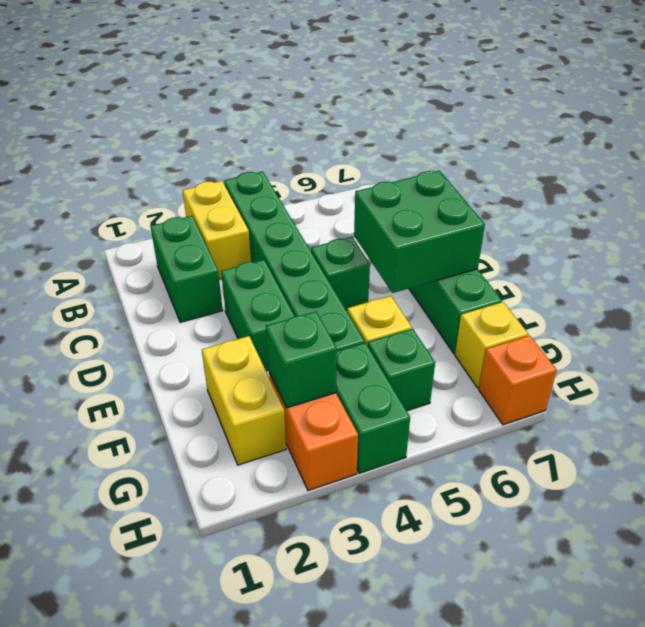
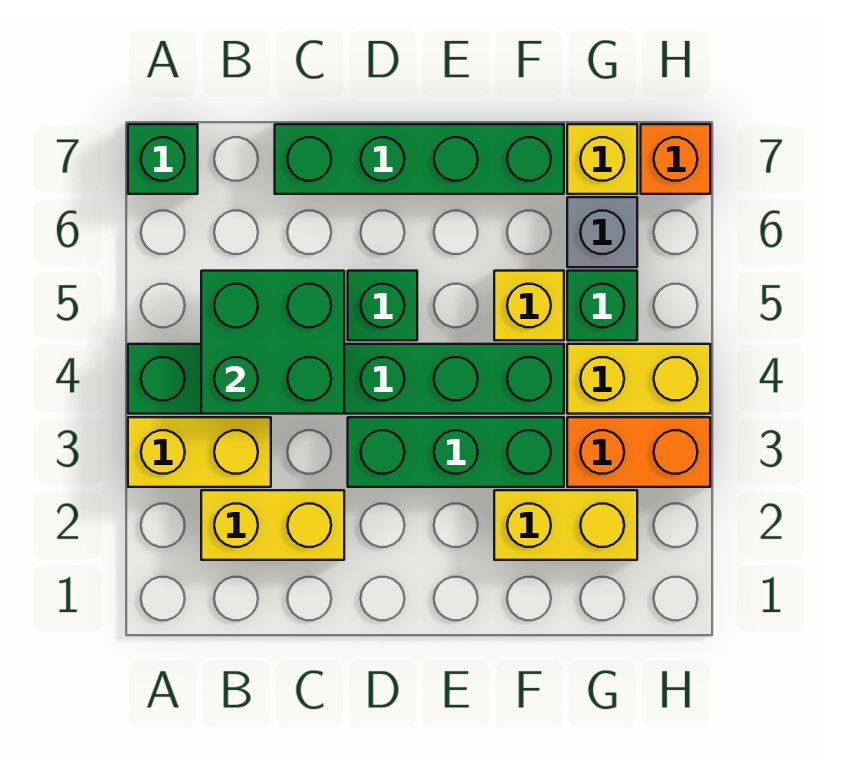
green brick B2:C2 level 1 -> yellow brick B2:C2 level 1
green brick D3:E3 level 1 -> green brick D3:F3 level 1
green brick D6:E7 level 2 -> green brick B4:C5 level 2
green brick G3 level 2 -> green brick A7 level 1
green brick G4:H4 level 1 -> yellow brick G4:H4 level 1
none -> grey brick G6 level 1

